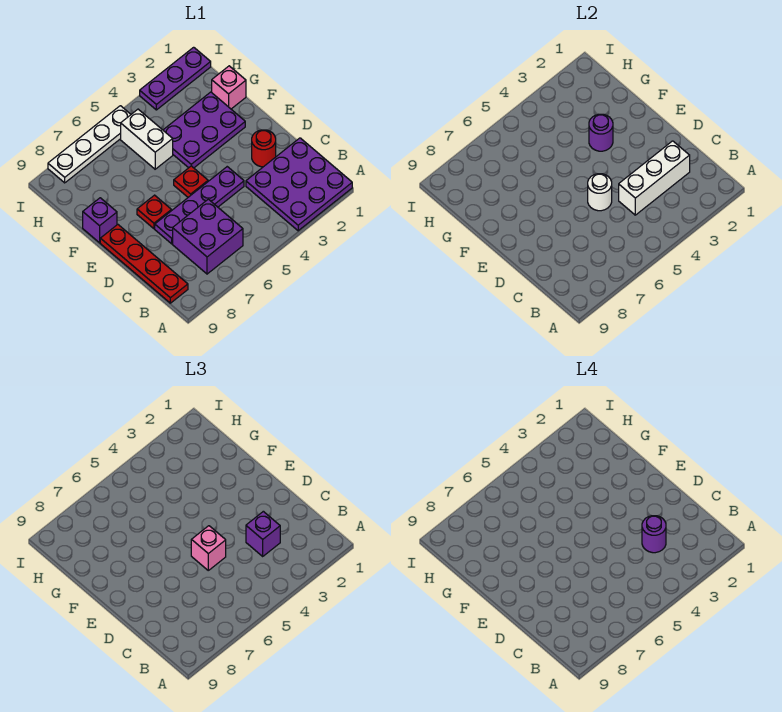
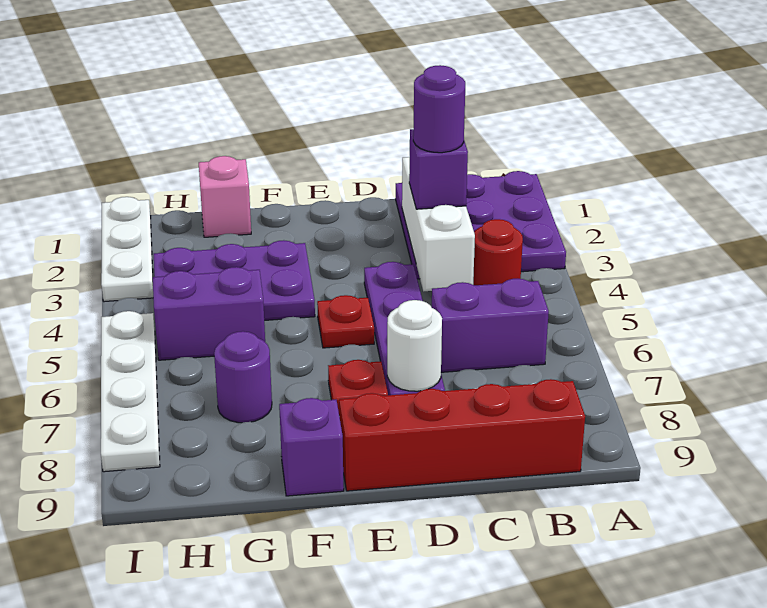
purple brick B6:C7 level 1 -> purple brick B6:C6 level 1
red plate B9:E9 level 1 -> red brick B9:E9 level 1
red round brick D2 level 1 -> red round brick B4 level 1
white round brick D5 level 2 -> white round brick D7 level 2
pink brick D5 level 3 -> none
purple plate F2:G4 level 1 -> purple plate F3:H4 level 1
purple round brick F3 level 2 -> purple round brick G7 level 1
white brick G5:H5 level 1 -> purple brick G5:H5 level 1
purple plate I1:I3 level 1 -> white plate I1:I3 level 1

